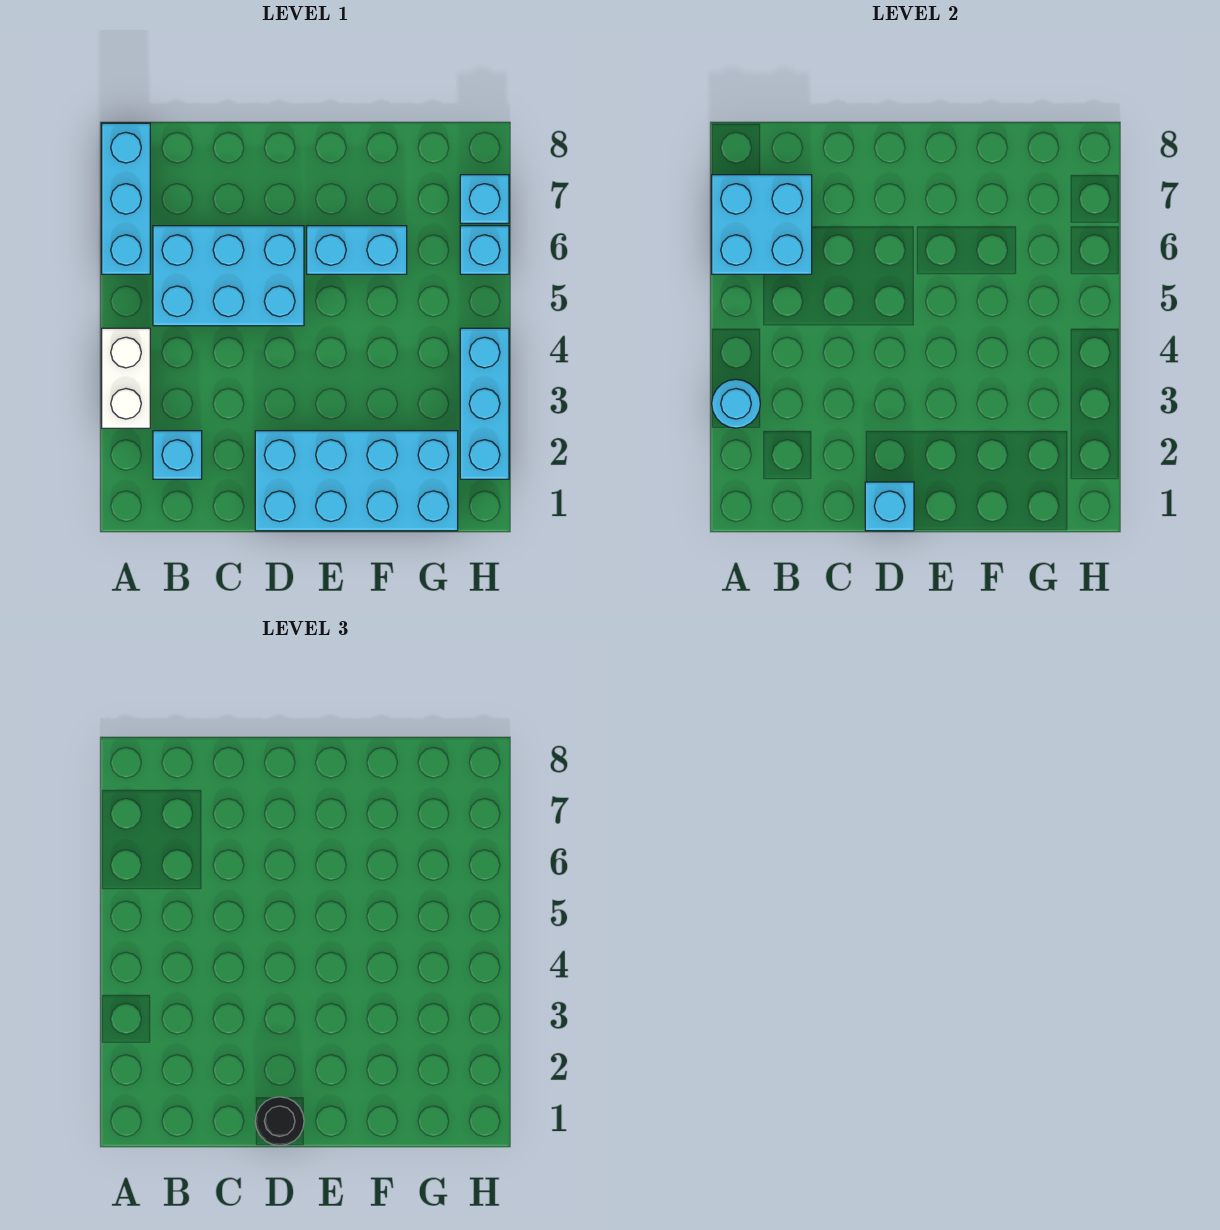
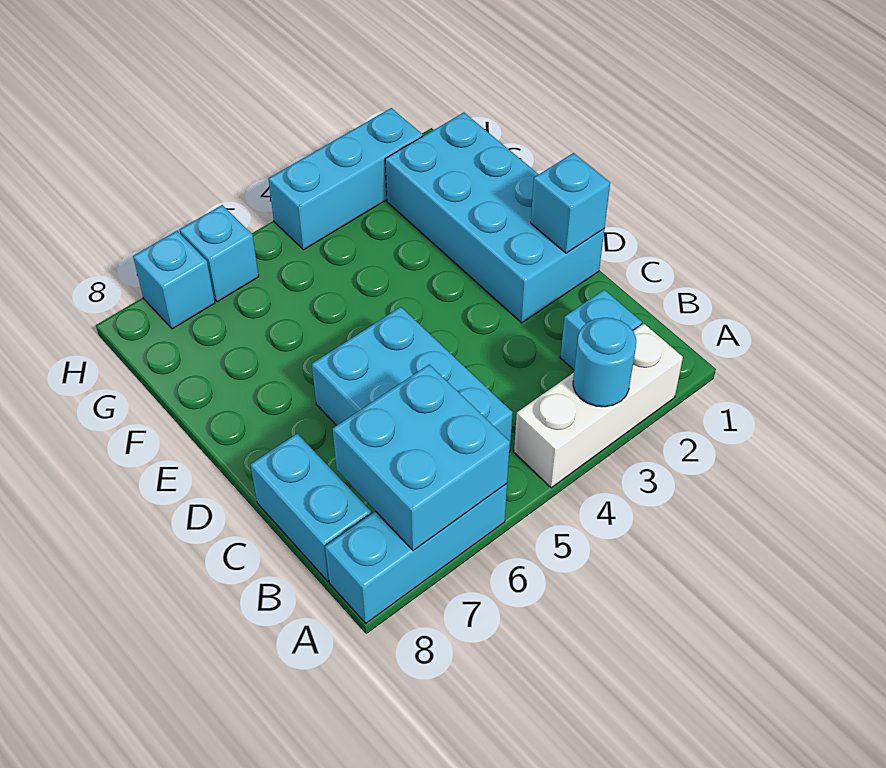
white brick A3:A4 level 1 -> white brick A2:A4 level 1
black round brick D1 level 3 -> none
cyan brick E6:F6 level 1 -> cyan brick B8:C8 level 1

